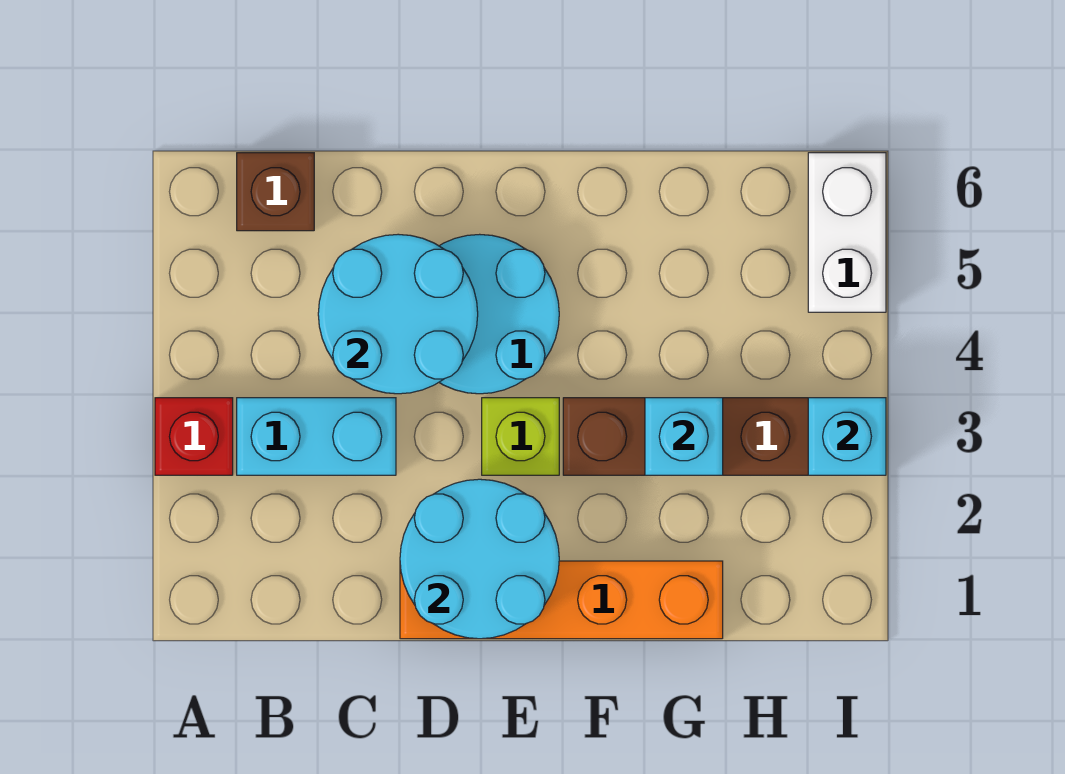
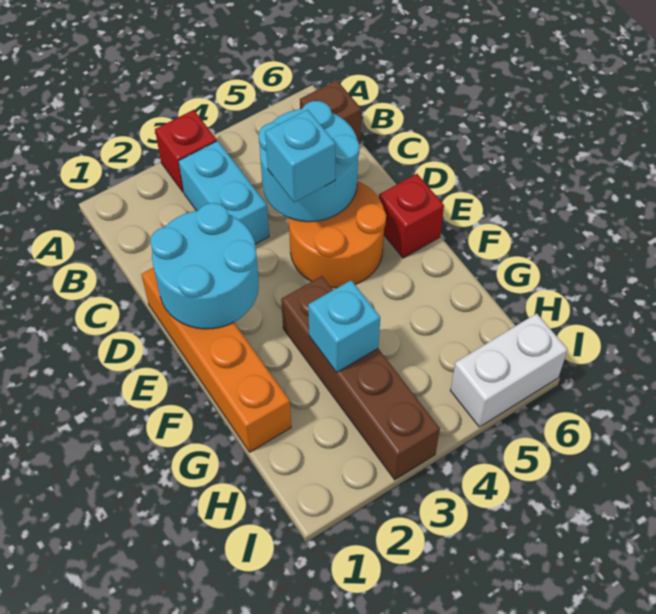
cyan round brick D4:E5 level 1 -> orange round brick D4:E5 level 1
lime brick E3 level 1 -> none
none -> red brick E6 level 1
cyan brick I3 level 2 -> cyan brick D4 level 3

